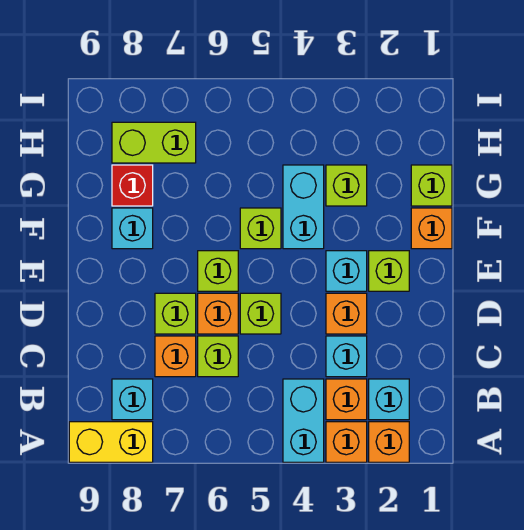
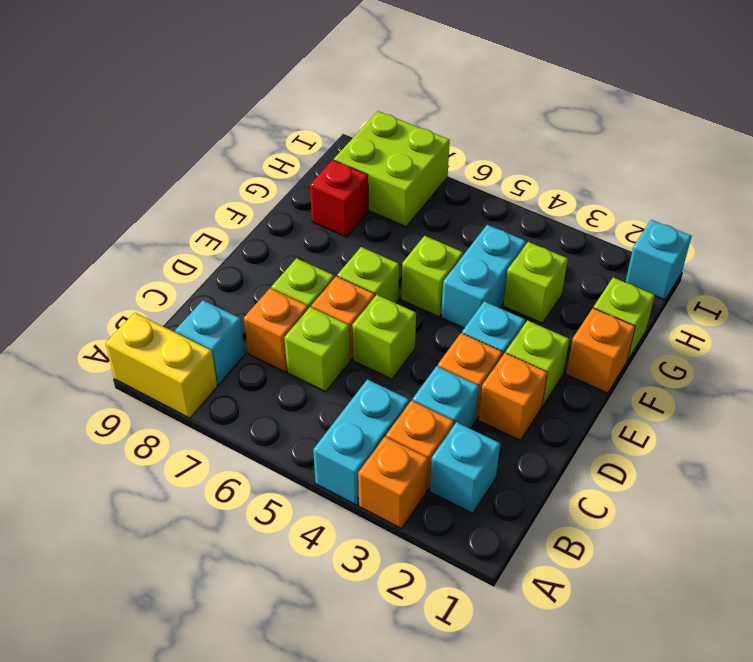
orange brick A2 level 1 -> orange brick D2 level 1
cyan brick F8 level 1 -> cyan brick I1 level 1
lime brick H7:H8 level 1 -> lime brick H7:I8 level 1

